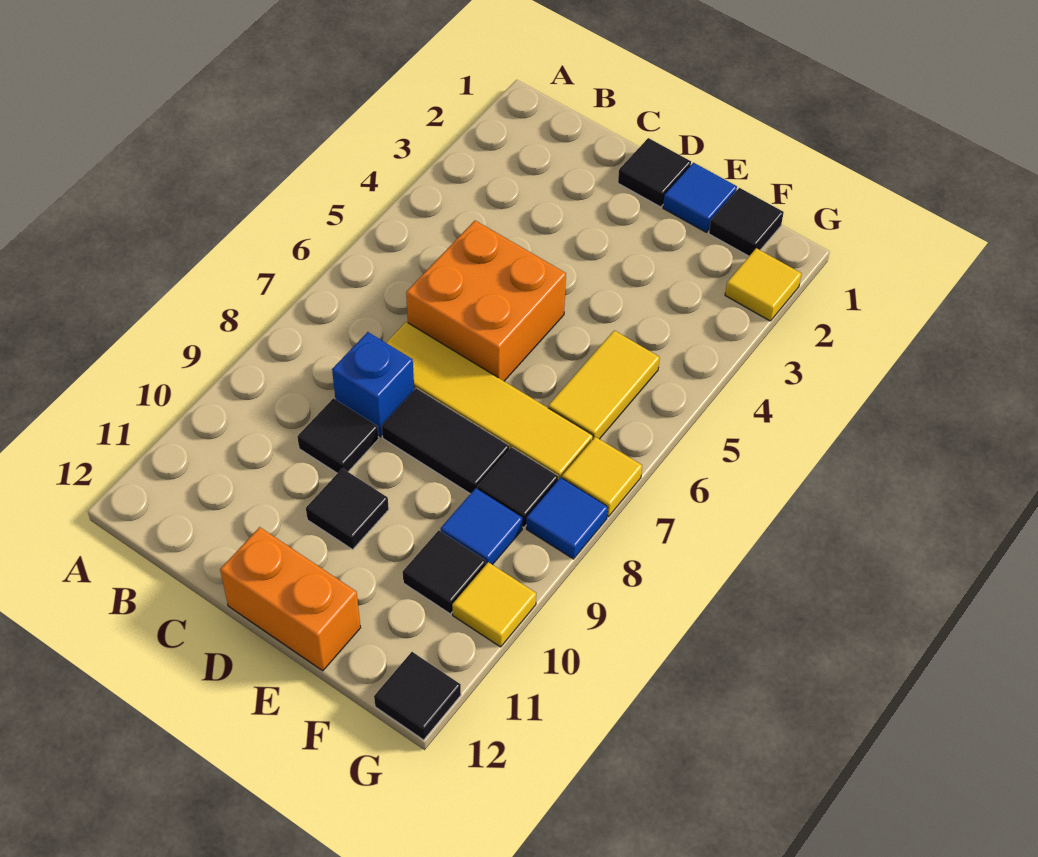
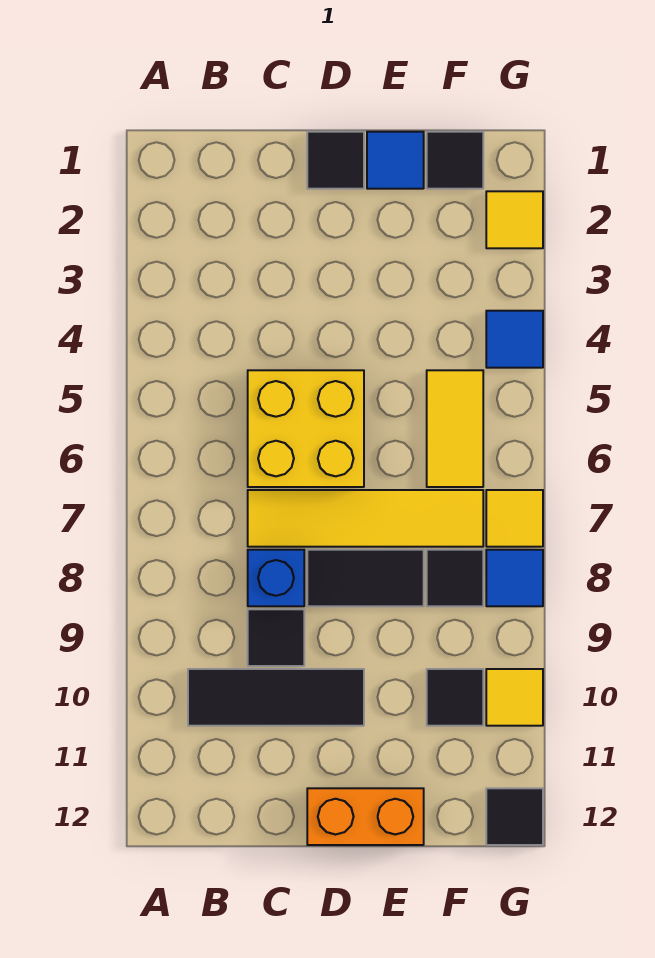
orange brick C5:D6 level 1 -> yellow brick C5:D6 level 1
black tile D10 level 1 -> black tile B10:D10 level 1
blue tile F9 level 1 -> blue tile G4 level 1

